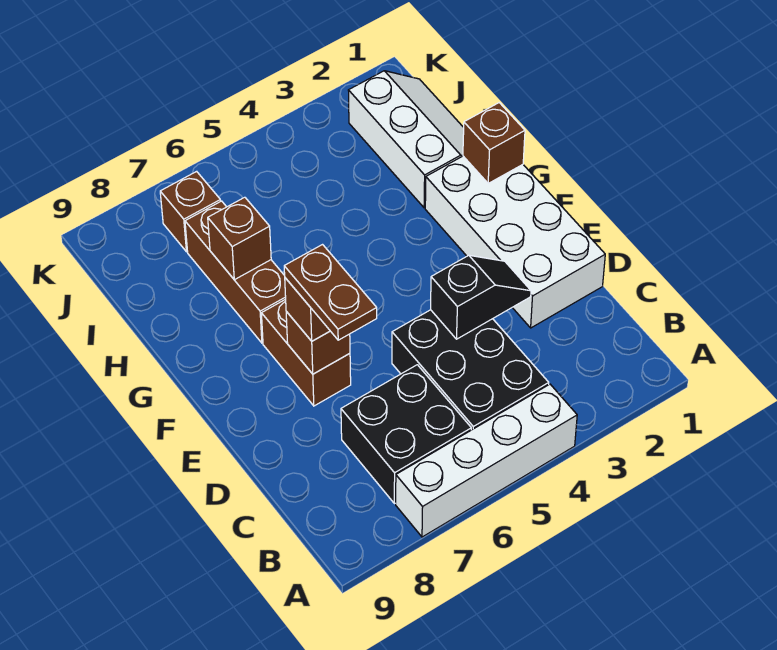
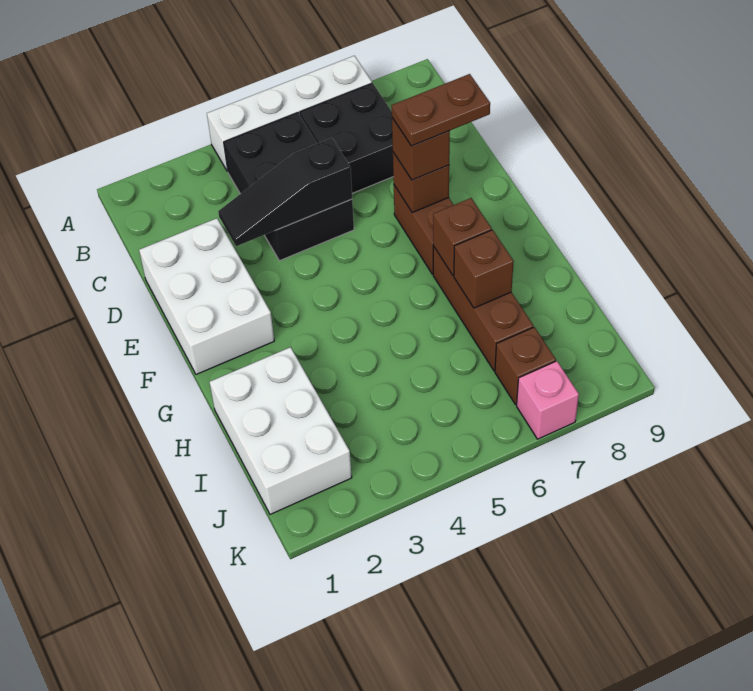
white brick D1:G2 level 1 -> white brick D1:F2 level 1
black slope D3:D4 level 2 top 4 -> black slope D3:D5 level 2 top 5
brown plate D7:E7 level 4 -> brown plate E7:E8 level 4
brown brick G1 level 2 -> brown brick G7 level 2
white slope H1:J2 level 1 top 2 -> white brick H1:J2 level 1
none -> pink brick K7 level 1

